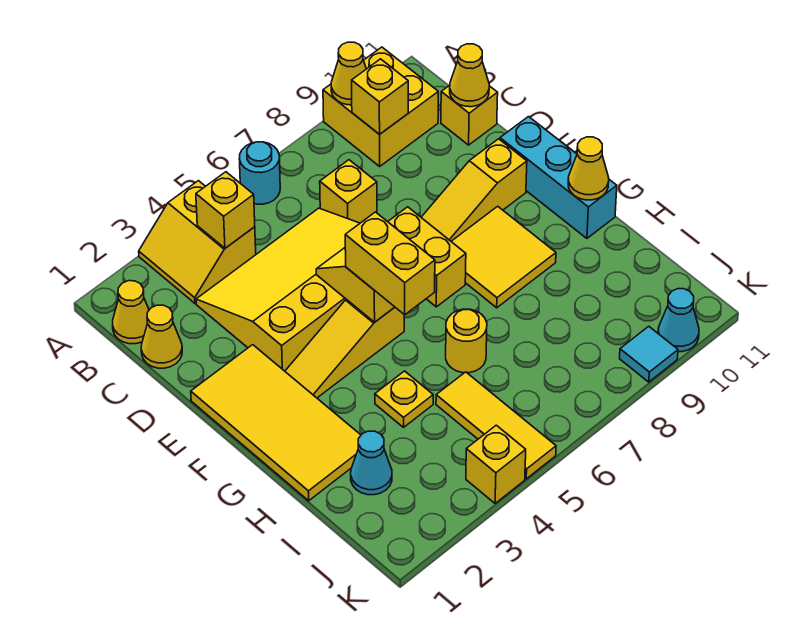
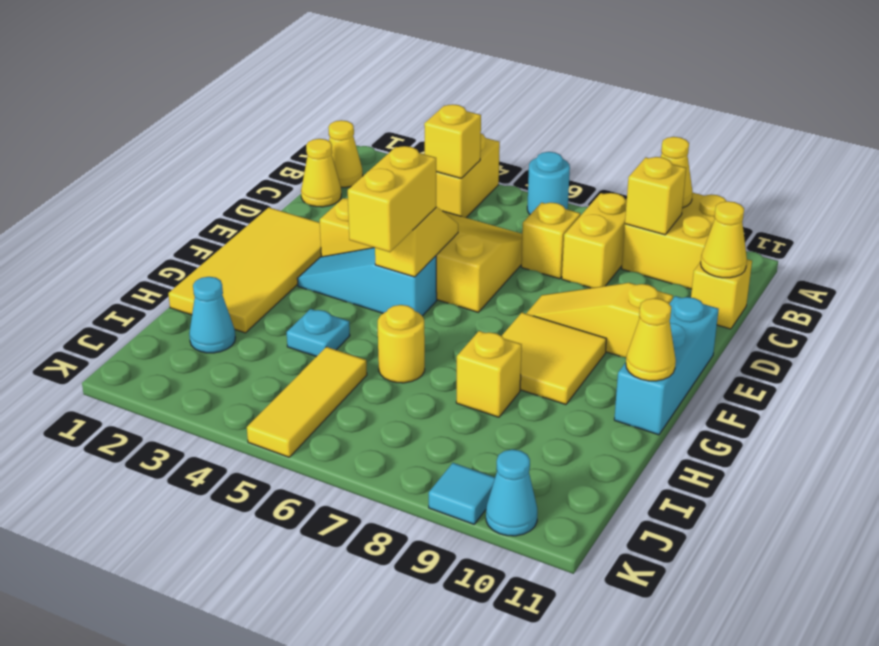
yellow brick E7:F7 level 1 -> yellow brick B8:C8 level 1
yellow slope F3:F5 level 1 top 5 -> cyan slope F3:F5 level 1 top 5
yellow plate H4 level 1 -> cyan plate H4 level 1
yellow brick K4 level 1 -> yellow brick H8 level 1

